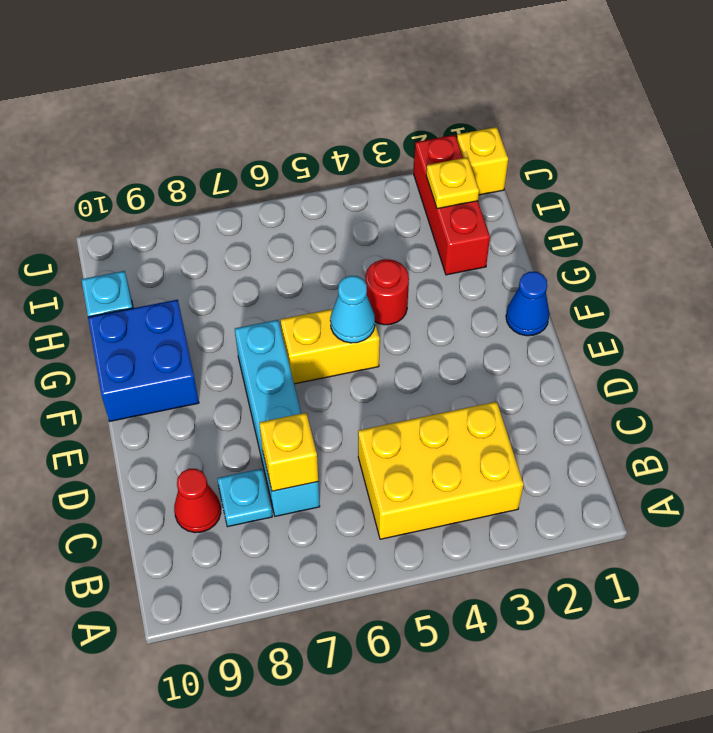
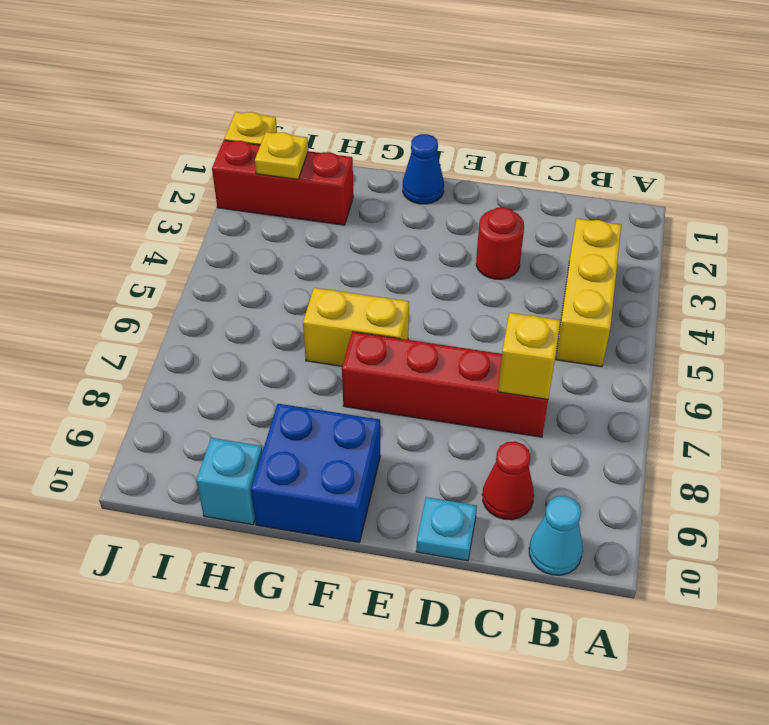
yellow brick B3:C5 level 1 -> yellow brick B3:B5 level 1
cyan brick C7:F7 level 1 -> red brick C7:F7 level 1
cyan plate C8 level 1 -> cyan plate D10 level 1
yellow brick F5:F6 level 1 -> yellow brick F6:G6 level 1
cyan cone F5 level 2 -> cyan cone B10 level 1
red round brick G4 level 1 -> red round brick D3 level 1

